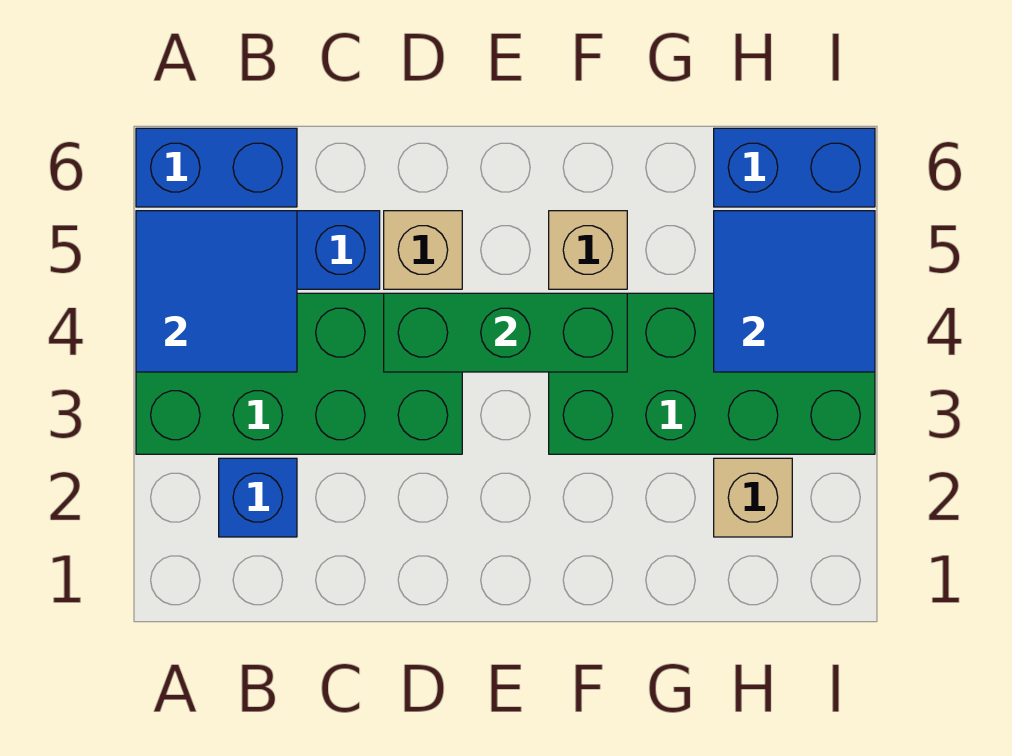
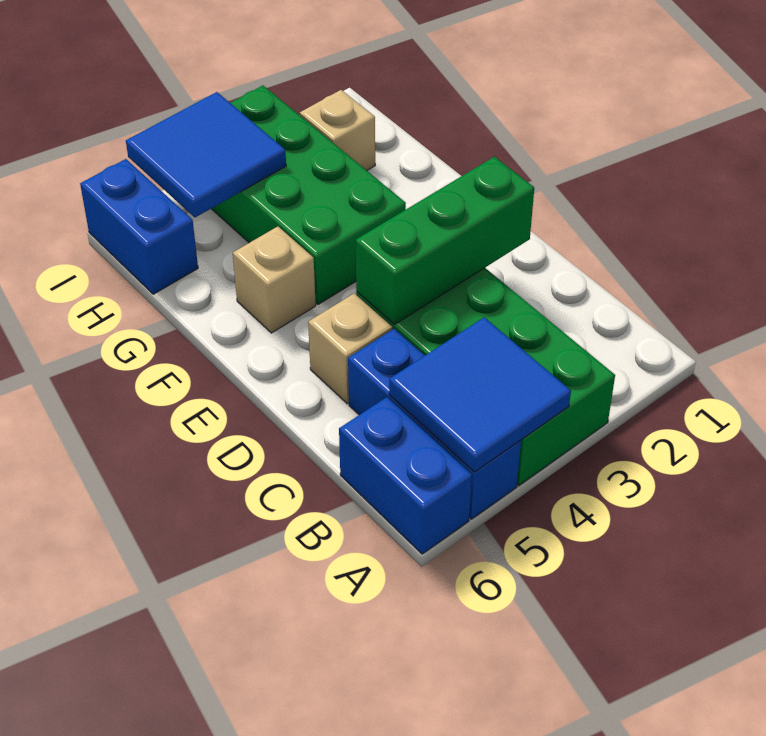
blue brick B2 level 1 -> none
green brick D4:F4 level 2 -> green brick D2:D4 level 2

